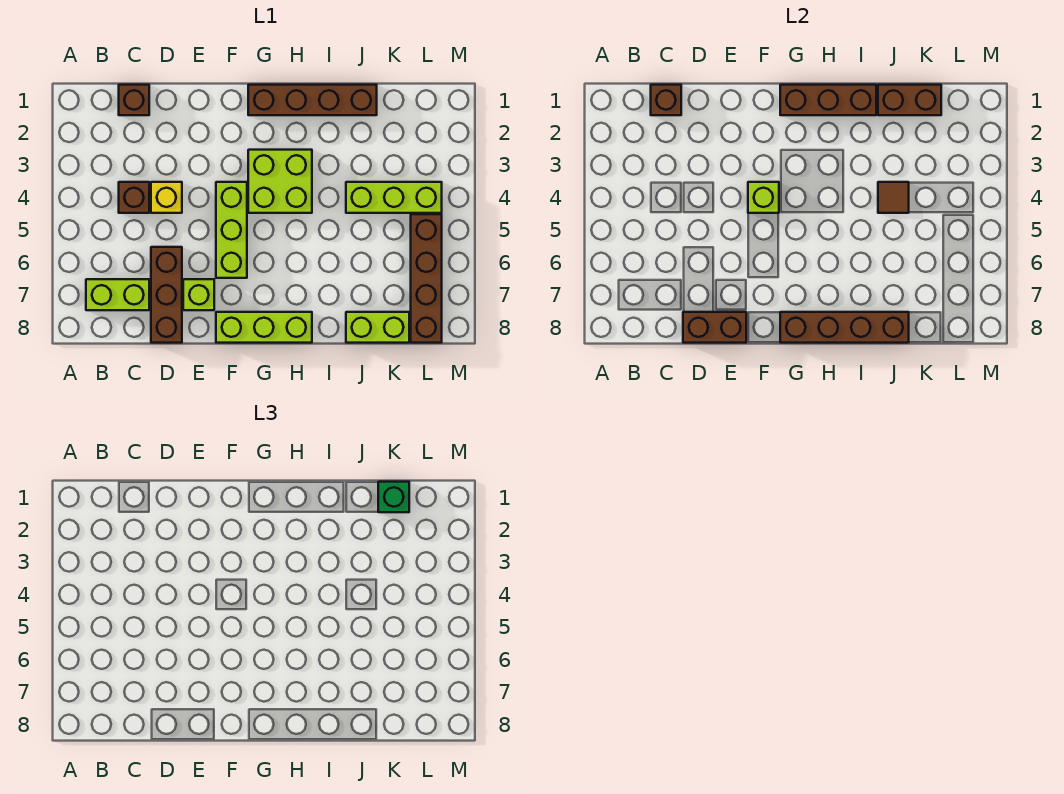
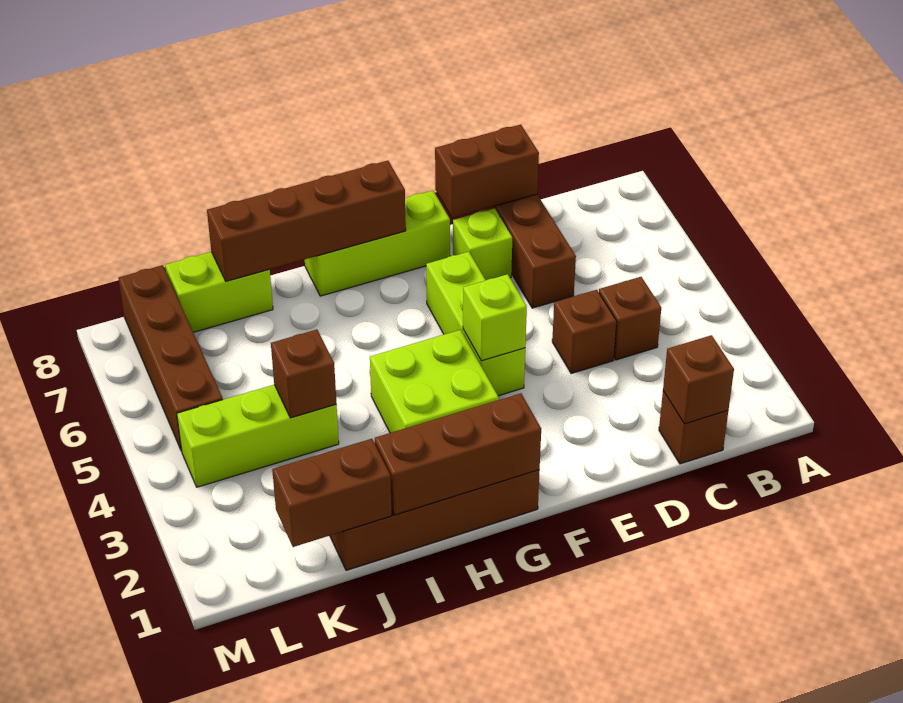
lime brick B7:C7 level 1 -> none
yellow brick D4 level 1 -> brown brick D4 level 1
brown tile J4 level 2 -> brown brick J4 level 2
green brick K1 level 3 -> none

